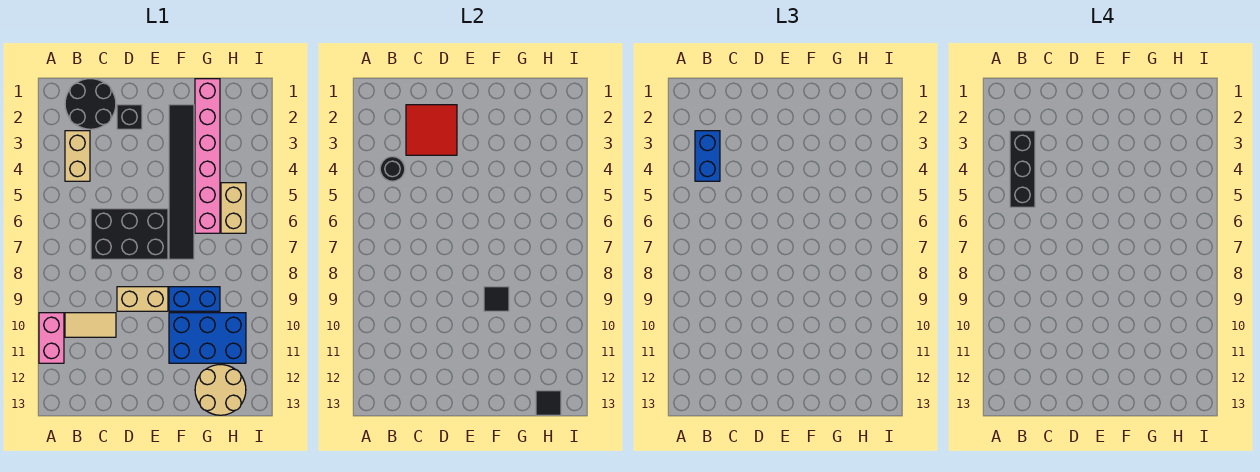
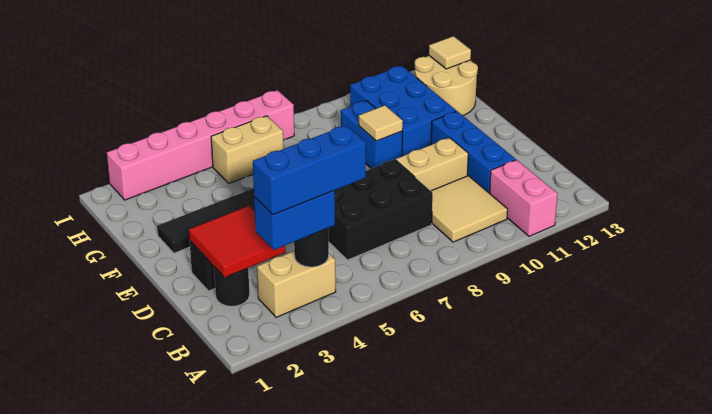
pink brick A10:A11 level 1 -> pink brick A11:B11 level 1
black round brick B1:C2 level 1 -> black round brick C2 level 1
black brick B3:B5 level 4 -> blue brick B3:B5 level 4
tan tile B10:C10 level 1 -> tan tile B9:C10 level 1
black brick C6:E7 level 1 -> black brick C6:D8 level 1
none -> blue brick C11:E11 level 1
tan brick D9:E9 level 1 -> tan brick D9:D10 level 1
black tile F9 level 2 -> tan tile F9 level 2
pink brick G1:G6 level 1 -> pink brick I2:I7 level 1
black tile H13 level 2 -> tan tile H13 level 2

